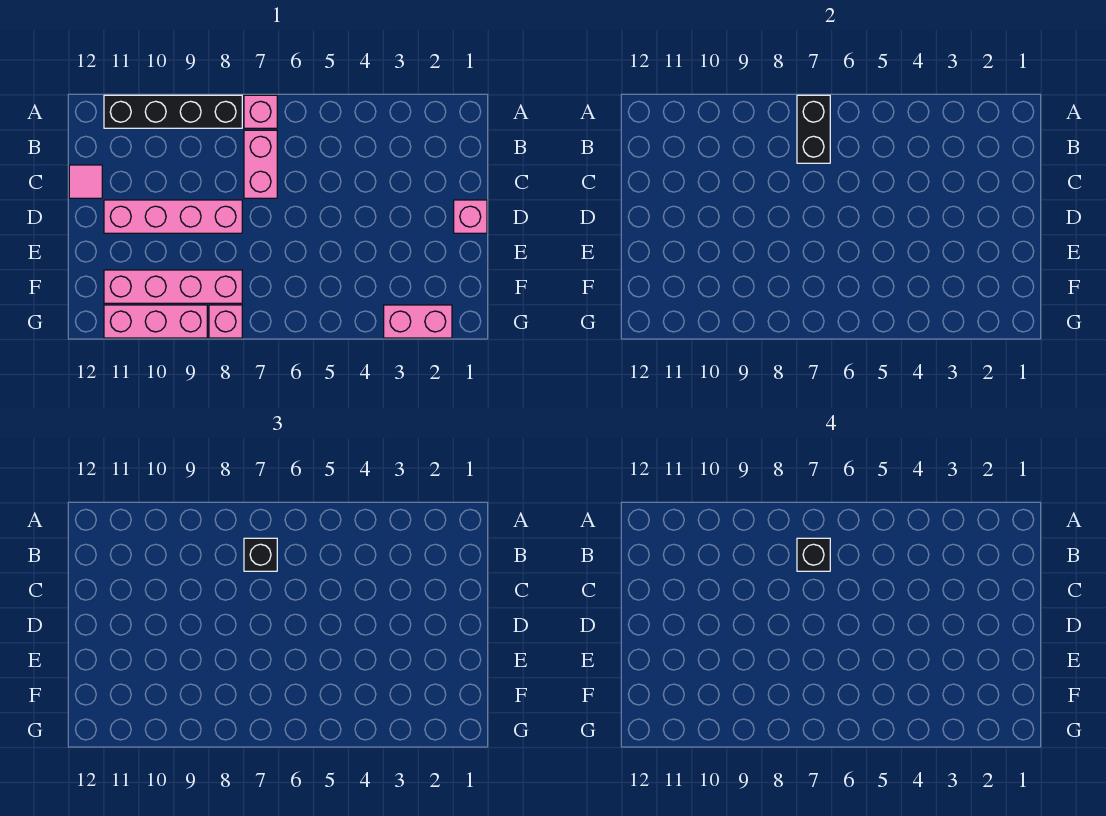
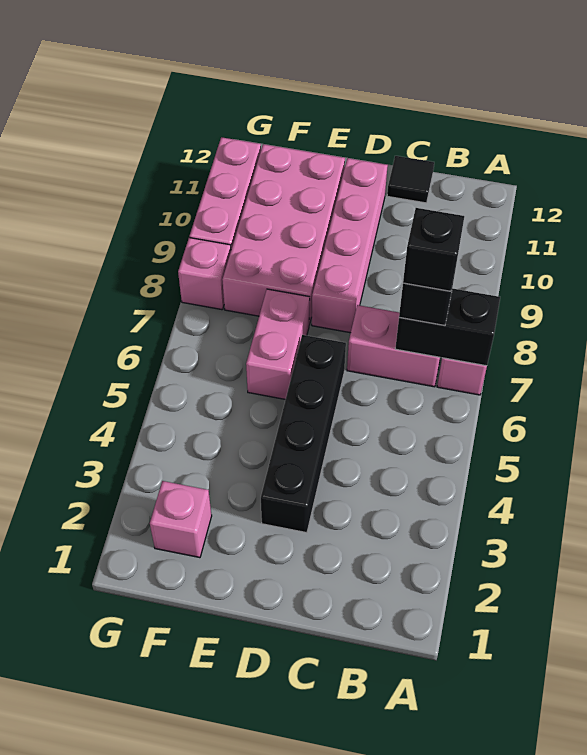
black brick A8:A11 level 1 -> black brick D3:D6 level 1
pink tile C12 level 1 -> black tile C12 level 1
pink brick D1 level 1 -> pink brick F2 level 1
pink brick F8:F11 level 1 -> pink brick E8:F11 level 1
pink brick G2:G3 level 1 -> pink brick E6:E7 level 1

